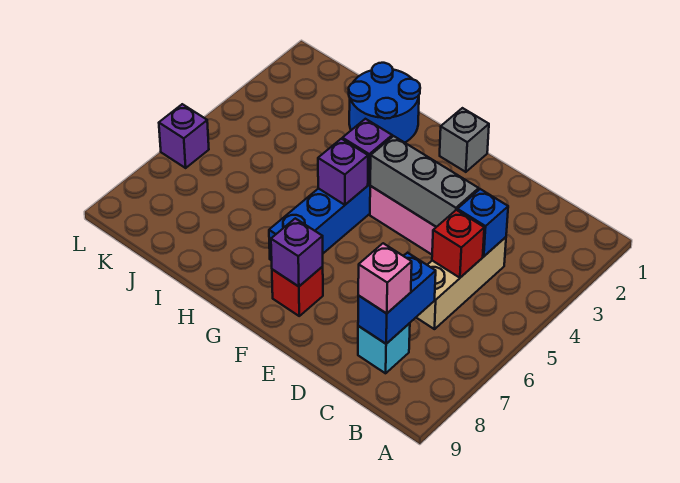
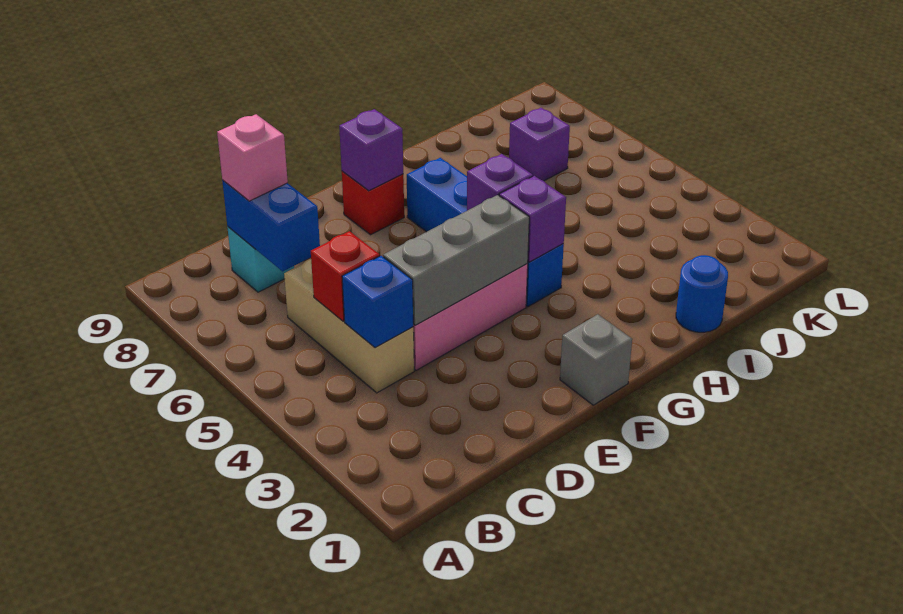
blue round brick H1:I2 level 1 -> blue round brick I1 level 1
purple brick L6 level 1 -> purple brick J7 level 1

